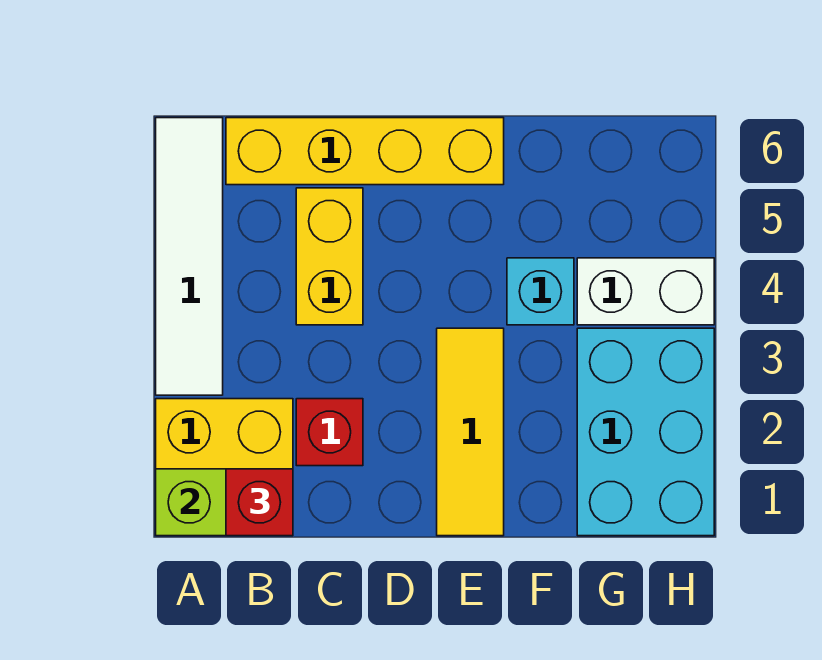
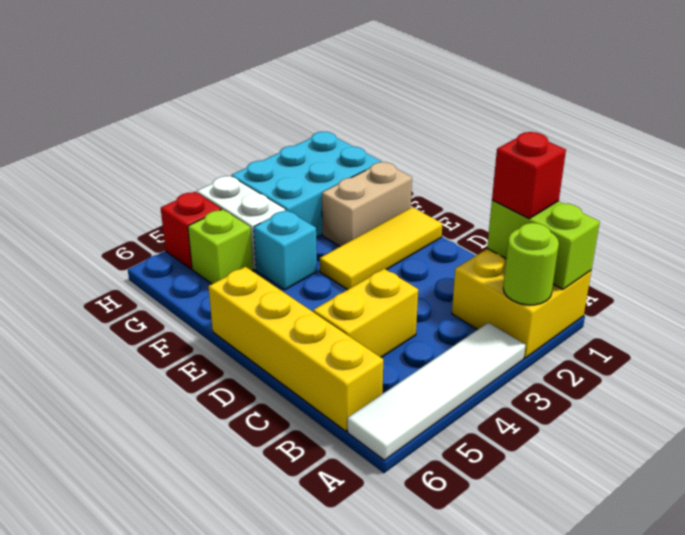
none -> lime round brick A2 level 2
red brick C2 level 1 -> red brick H5 level 1
none -> tan brick F1:F2 level 1
none -> lime brick G5 level 1

